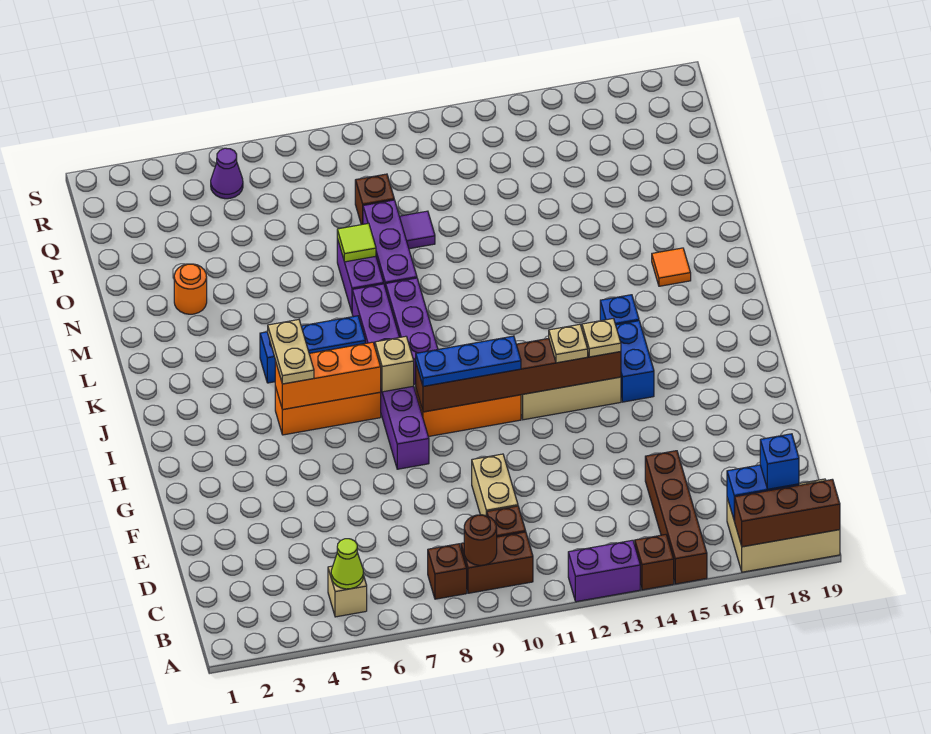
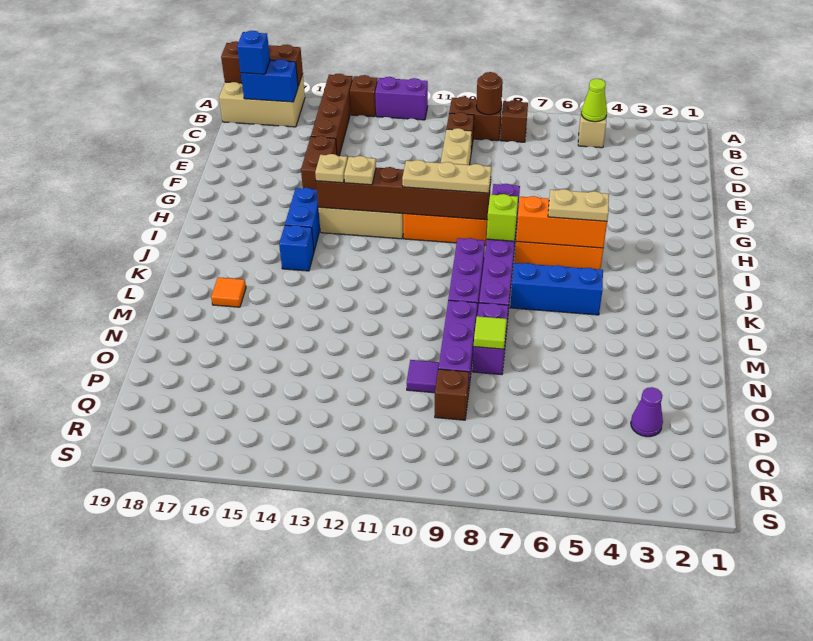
none -> brown brick E15:F15 level 1
blue plate H9:H11 level 3 -> tan plate H9:H11 level 3
tan plate I5:J5 level 3 -> tan plate I5:I6 level 3
tan brick I8 level 2 -> lime brick I8 level 2
orange round brick N3 level 1 -> none
purple cone R5 level 1 -> purple cone P3 level 1

